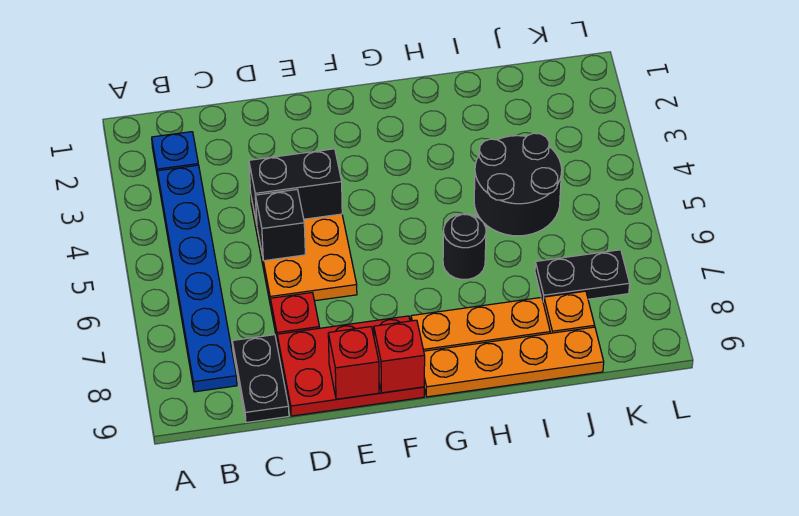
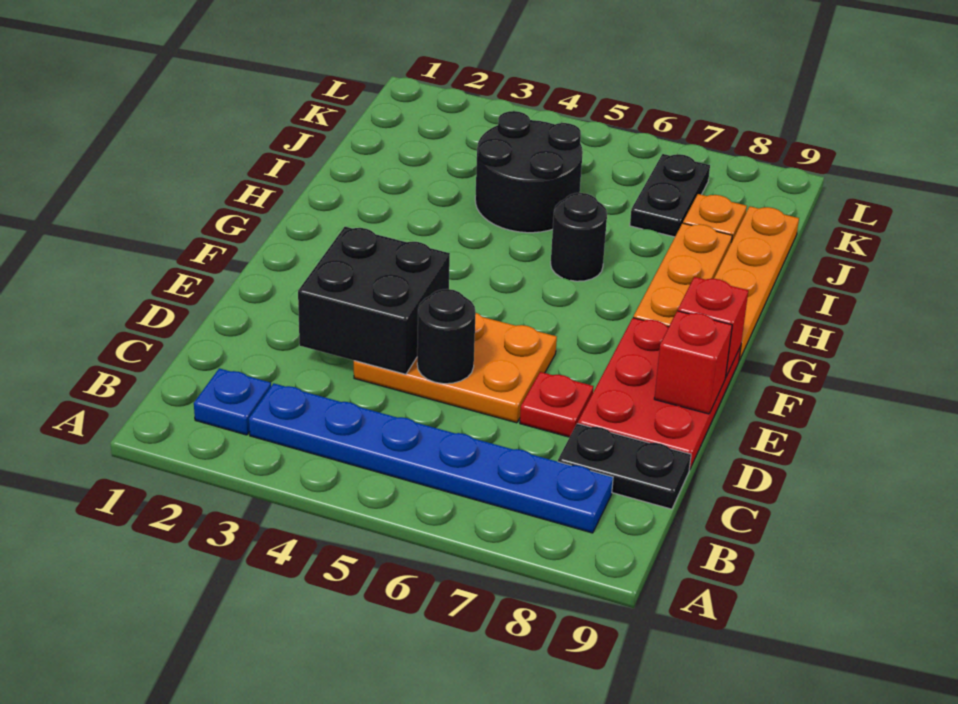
black brick D4:E4 level 2 -> black brick D3:E4 level 2
black brick D5 level 2 -> black round brick D5 level 2

